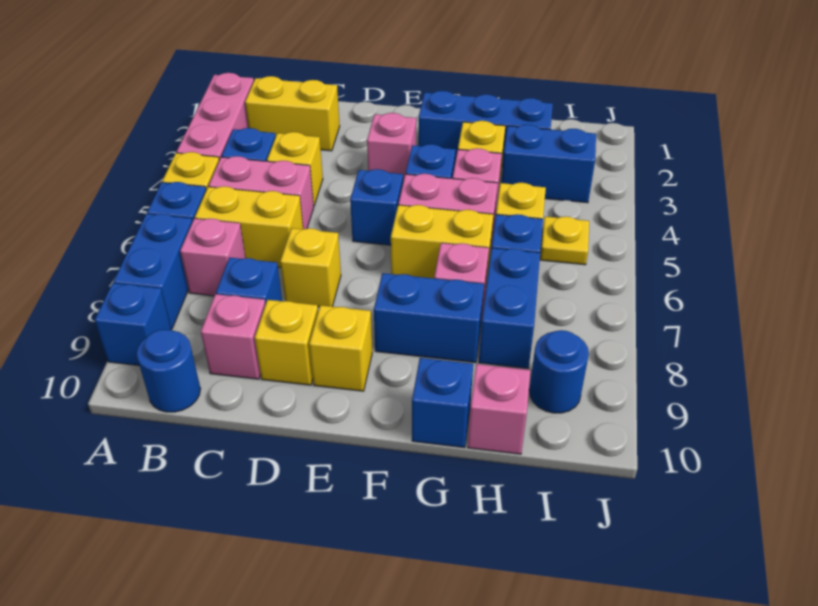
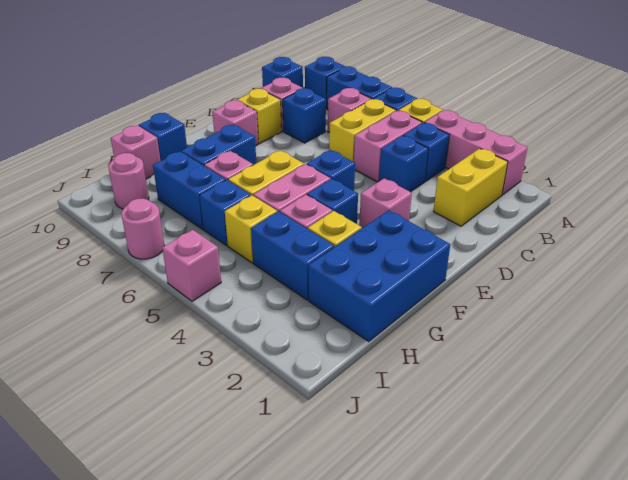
blue round brick B10 level 1 -> blue brick B10 level 1
yellow brick C4 level 1 -> blue brick C4 level 1
yellow brick D7 level 1 -> none
yellow brick E9 level 1 -> pink brick E9 level 1
blue brick F2:H2 level 1 -> blue brick F1:H2 level 1
blue brick H3:I3 level 1 -> blue brick H3:H4 level 1
yellow plate I5 level 1 -> none
blue round brick I9 level 1 -> pink round brick I9 level 1
none -> pink brick J5 level 1
none -> pink round brick J7 level 1

